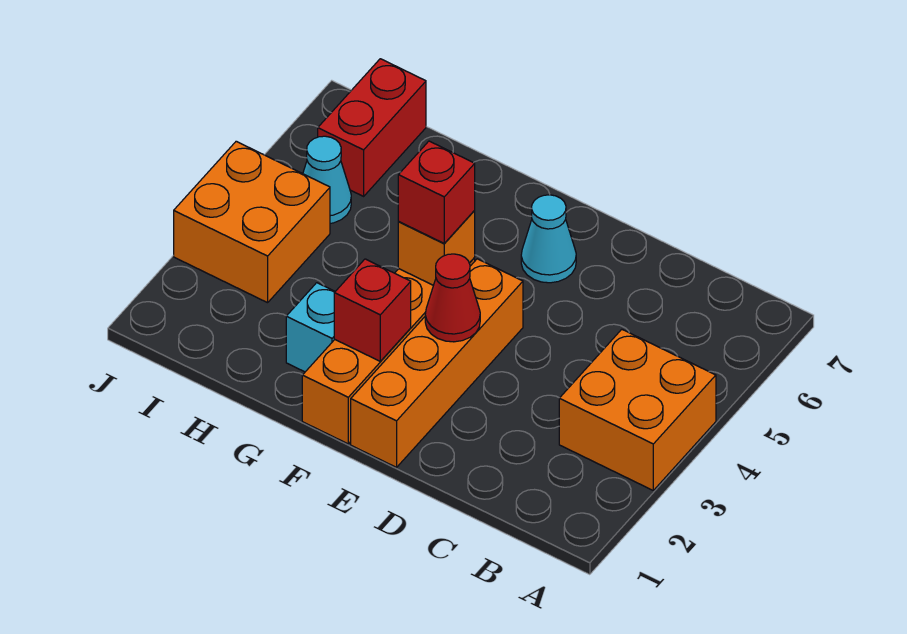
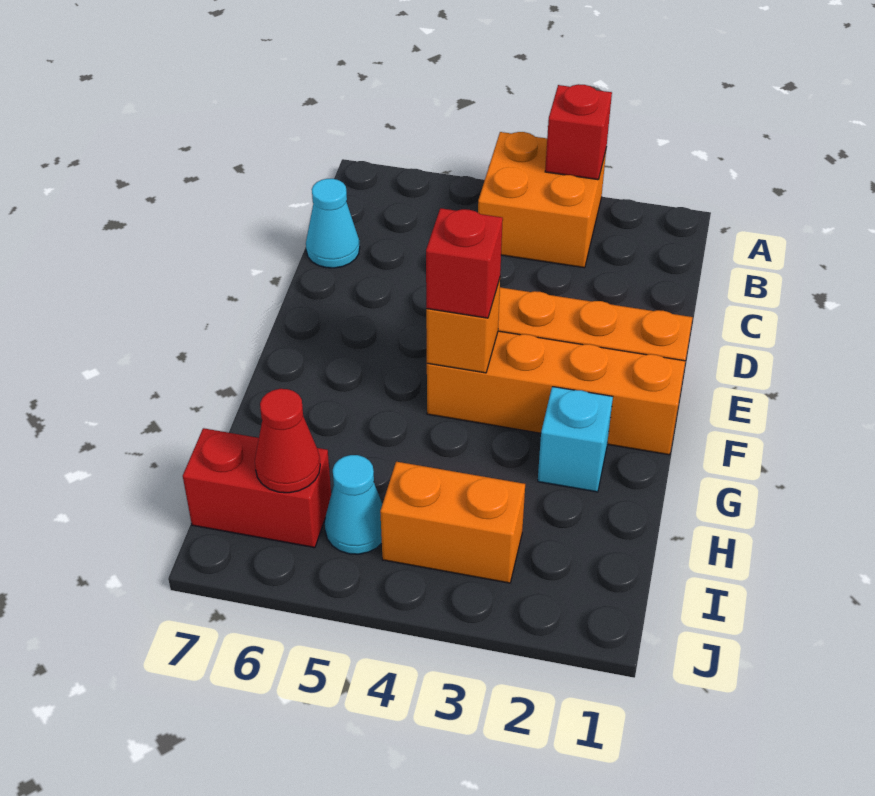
red cone E3 level 2 -> red cone I6 level 2
cyan cone E6 level 1 -> cyan cone C7 level 1
red brick F2 level 2 -> red brick A3 level 2
orange brick I3:J4 level 1 -> orange brick I3:I4 level 1

